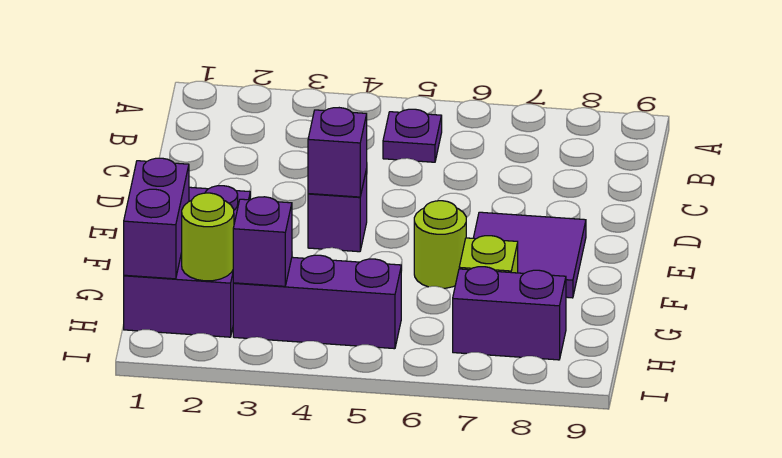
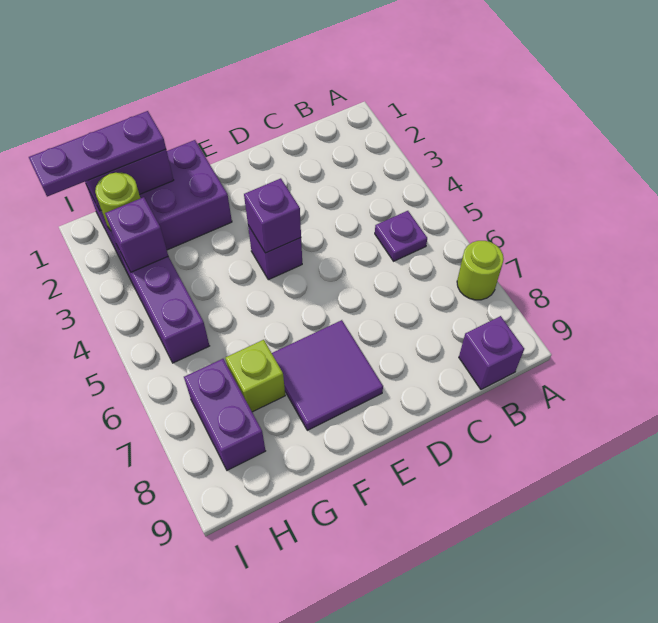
none -> purple brick B9 level 1
lime round brick F6 level 1 -> lime round brick A7 level 1
none -> purple plate G1:I1 level 3

